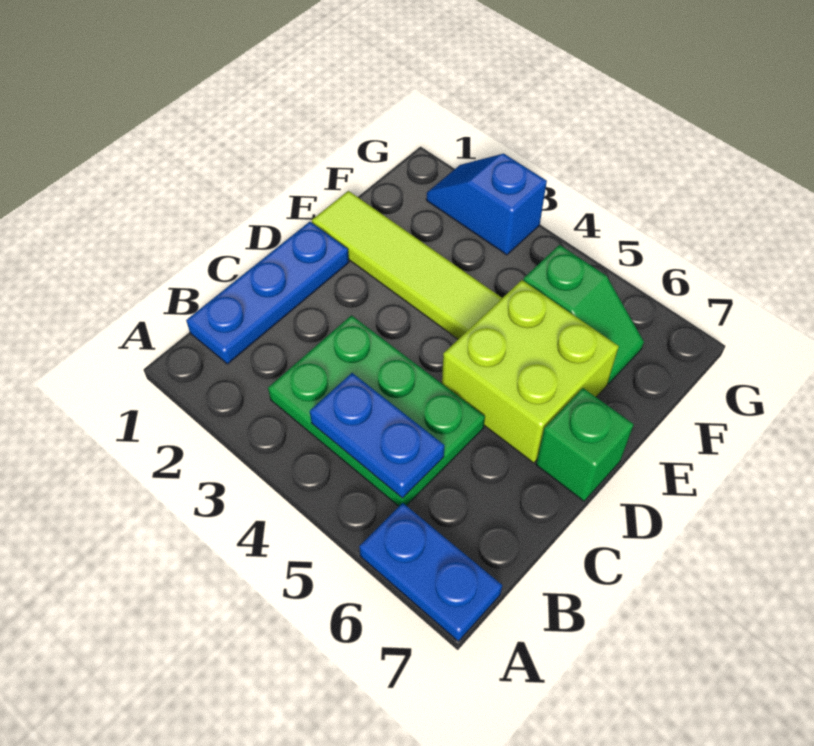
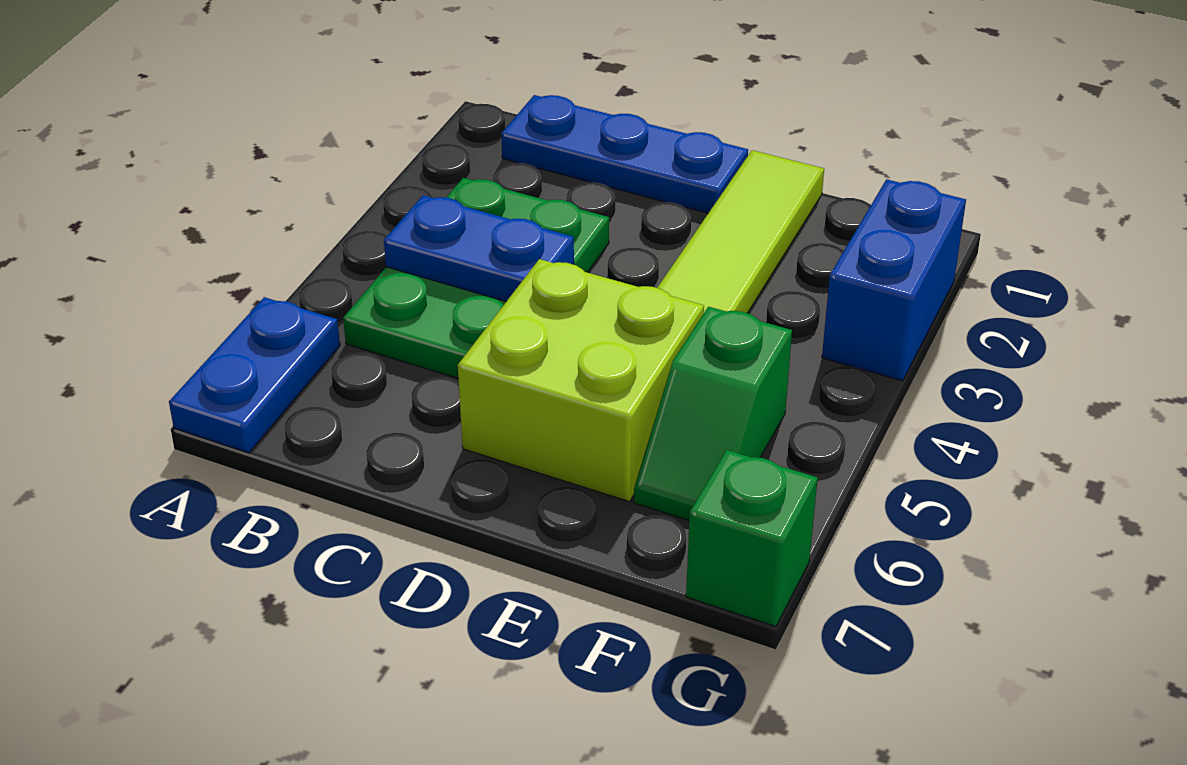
blue plate B4:B5 level 2 -> blue plate B4:C4 level 2
green brick D7 level 1 -> green brick G7 level 1
blue slope G2:G3 level 1 top 3 -> blue brick G2:G3 level 1

